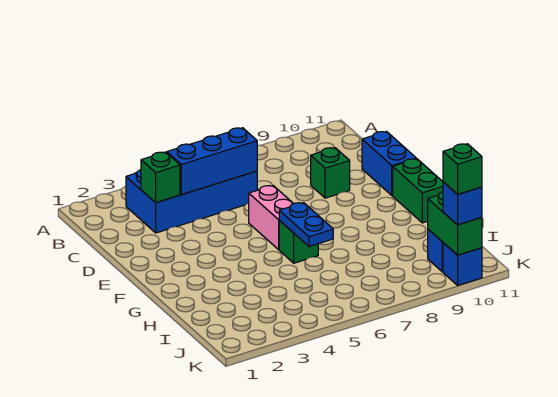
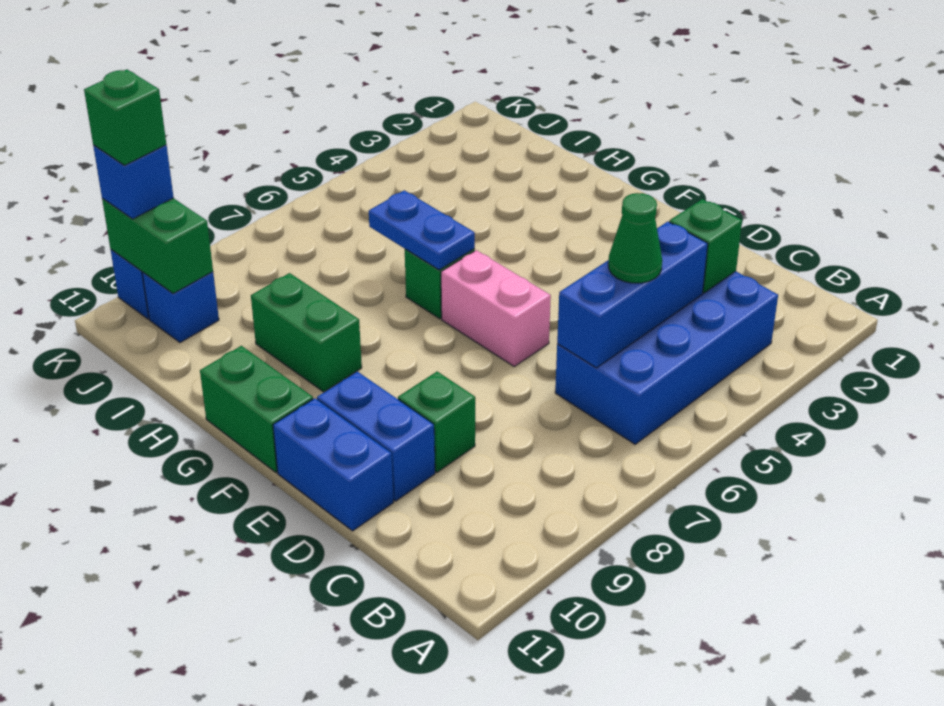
none -> green cone C5 level 3
none -> blue brick D10:E10 level 1
none -> green brick G9:H9 level 1

